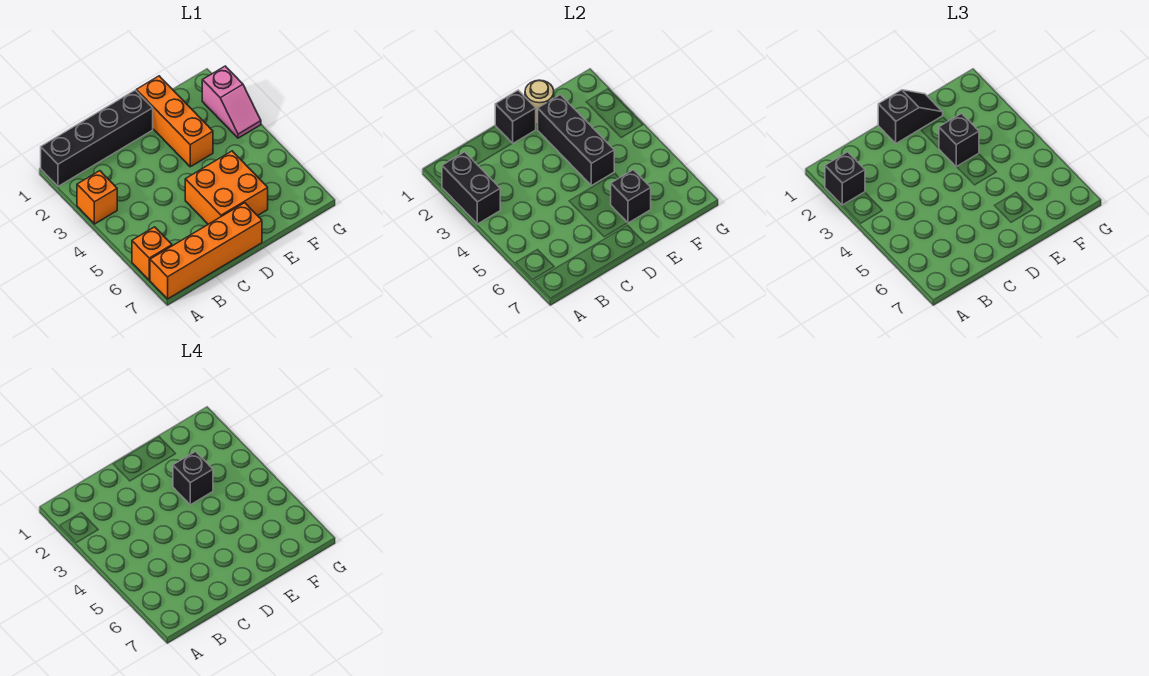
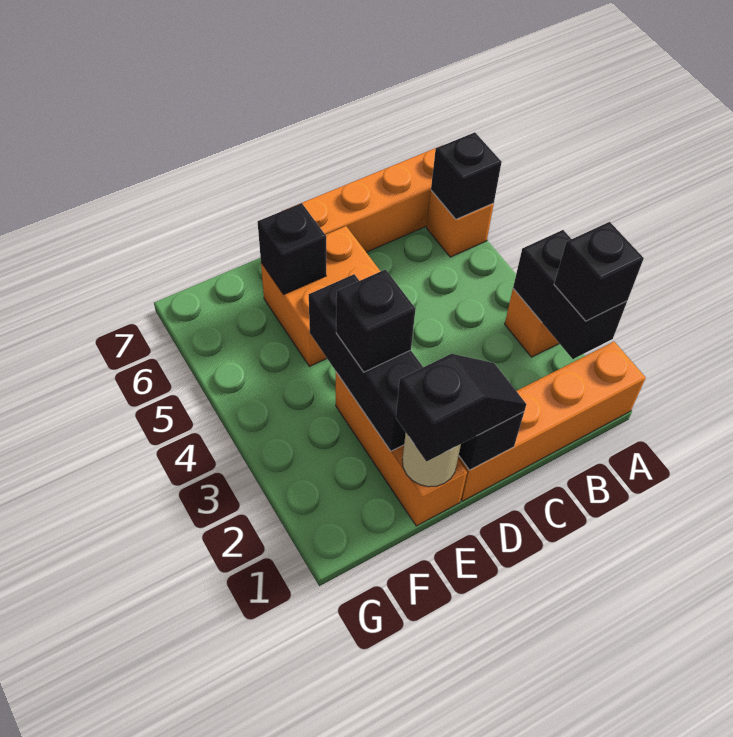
black brick A1:D1 level 1 -> orange brick A1:D1 level 1
black slope D1:E1 level 3 top D -> black slope D1:E1 level 3 top E
black brick E3 level 4 -> black brick A6 level 2
pink slope G2:G3 level 1 top 2 -> none

